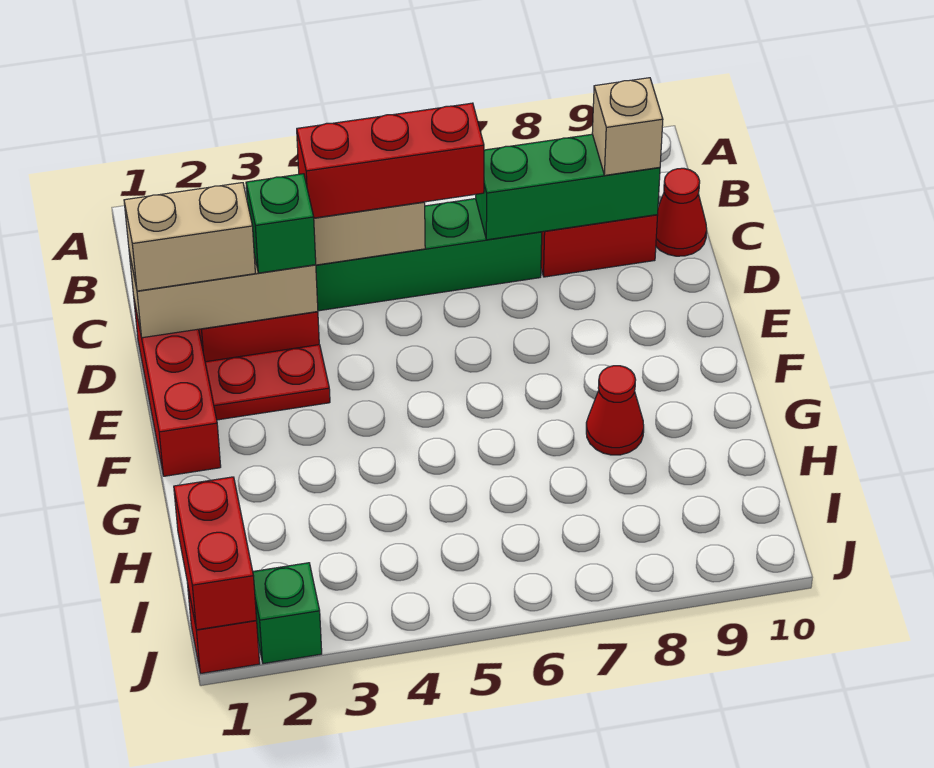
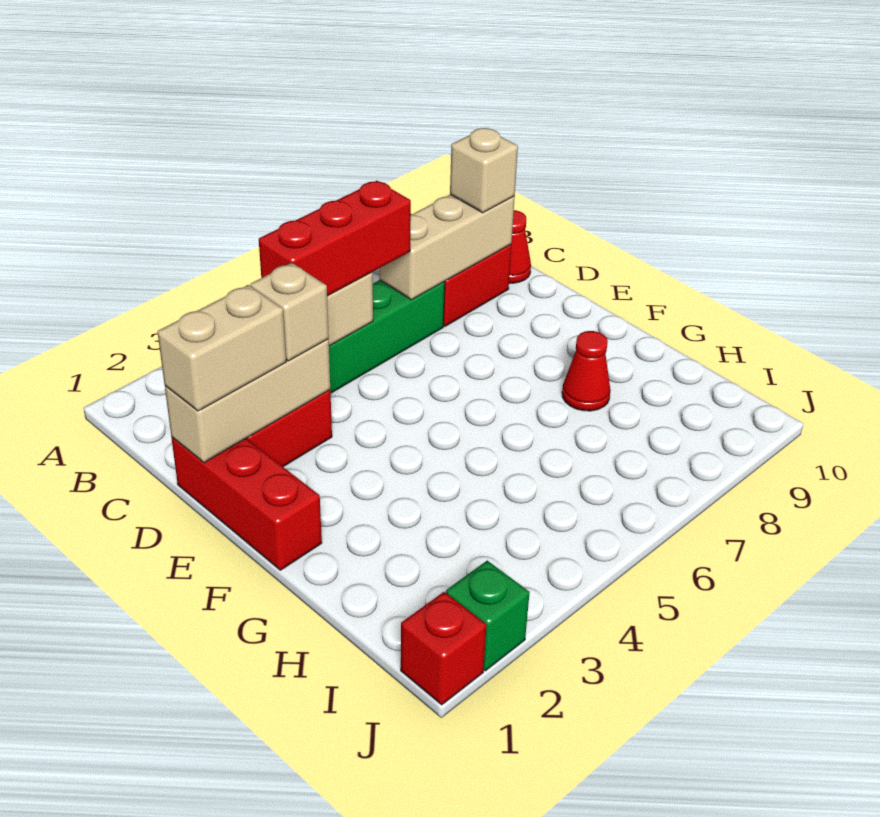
green brick C7:C9 level 2 -> tan brick C7:C9 level 2
green brick D3 level 3 -> tan brick D3 level 3
red plate E2:E3 level 1 -> none
red brick I1:J1 level 2 -> none

